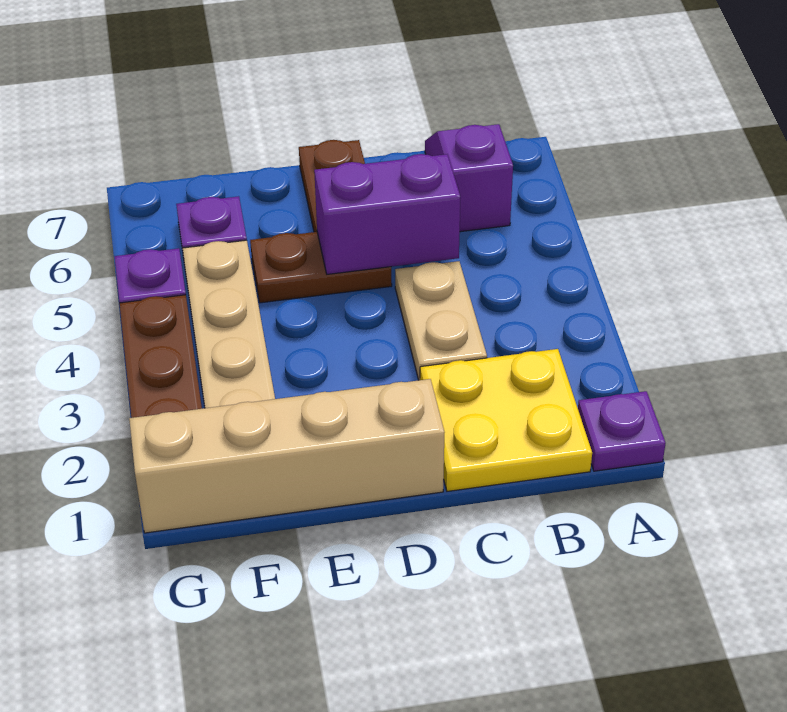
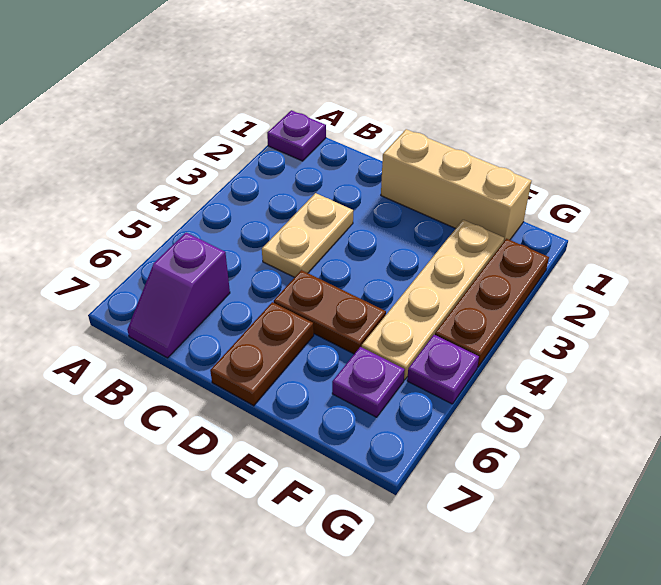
yellow plate B1:C2 level 1 -> none
purple brick C5:D5 level 2 -> none
tan brick D1:G1 level 1 -> tan brick D1:F1 level 1

